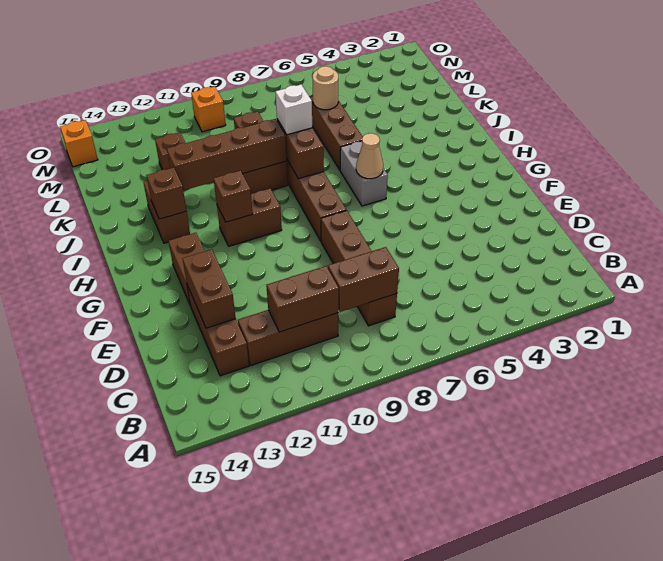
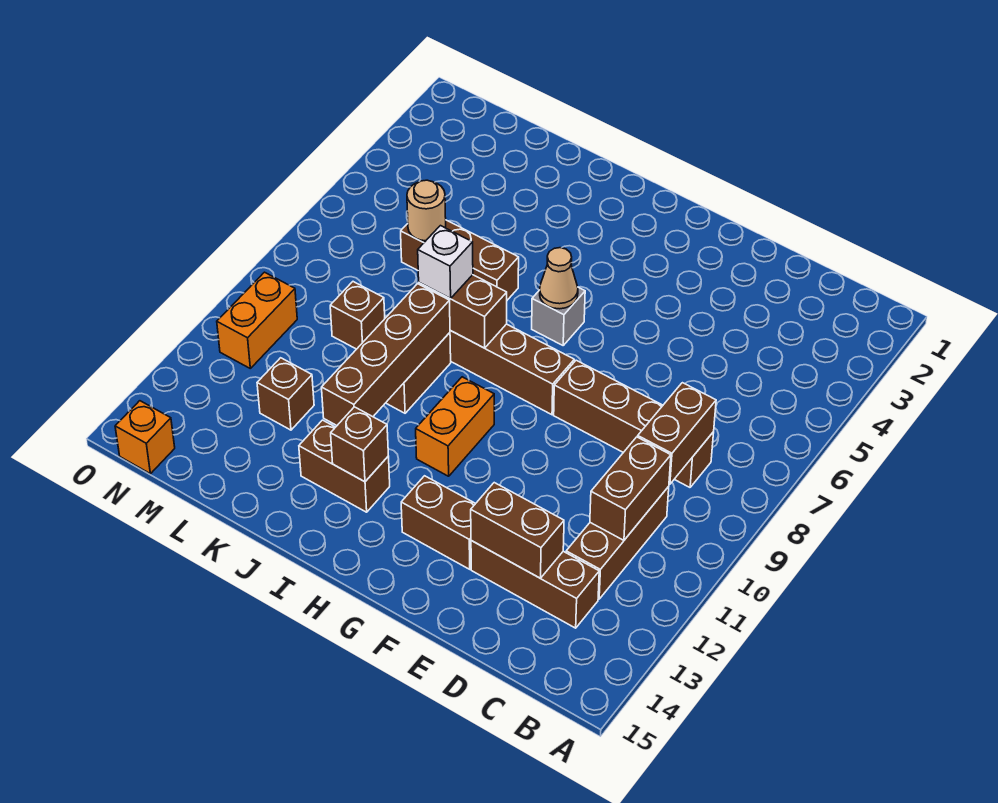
grey brick H6:I6 level 1 -> grey brick H6 level 1
brown brick H10:H11 level 1 -> orange brick H10:H11 level 1
brown brick H11 level 2 -> none
orange brick N10 level 1 -> orange brick N10:N11 level 1

